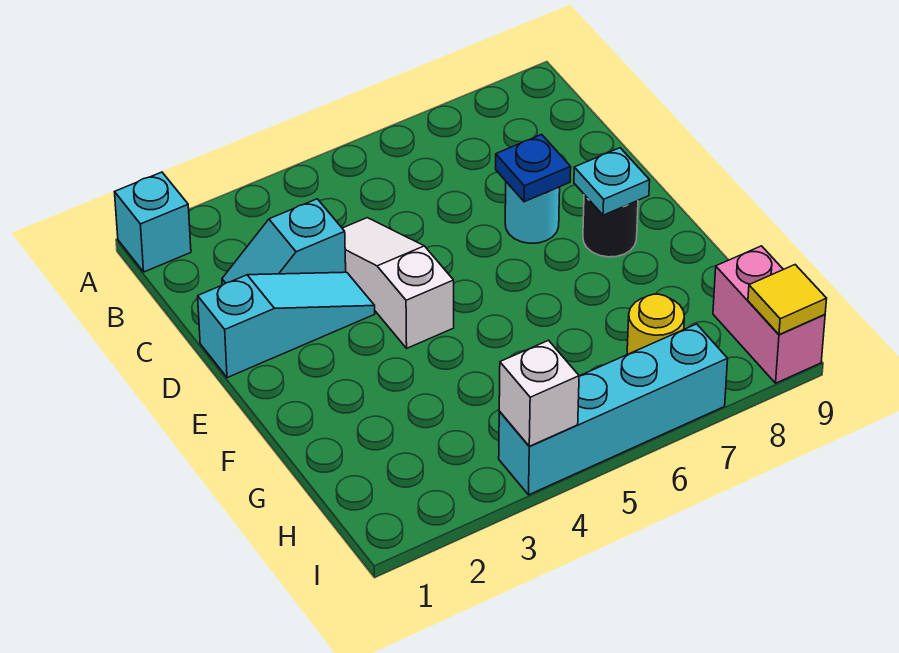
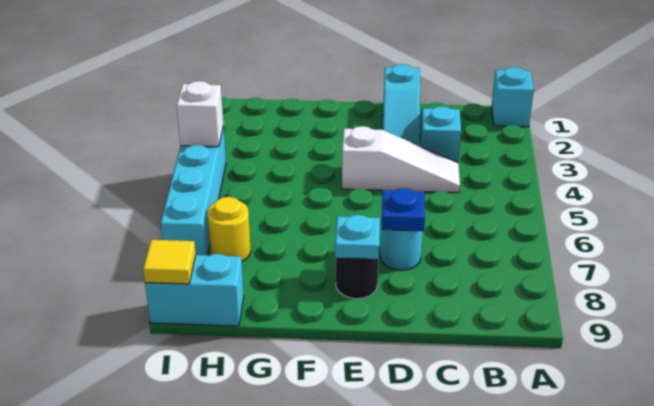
pink brick H9:I9 level 1 -> cyan brick H9:I9 level 1

